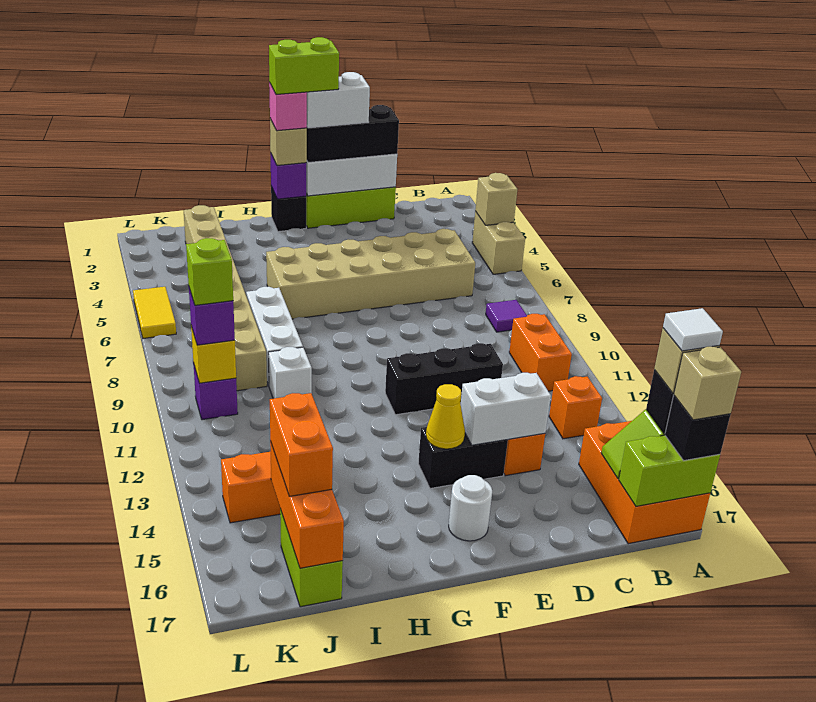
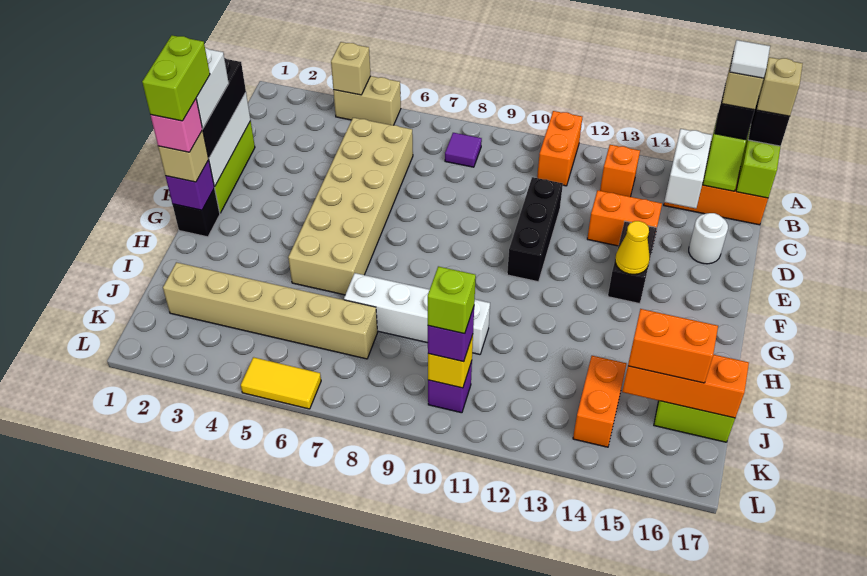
orange brick B10:B11 level 1 -> orange brick A11:B11 level 1
white brick D14:E14 level 2 -> white brick B15:C15 level 2
white round brick F16 level 1 -> white round brick D16 level 1
tan brick J2:J9 level 1 -> tan brick J2:J7 level 1

